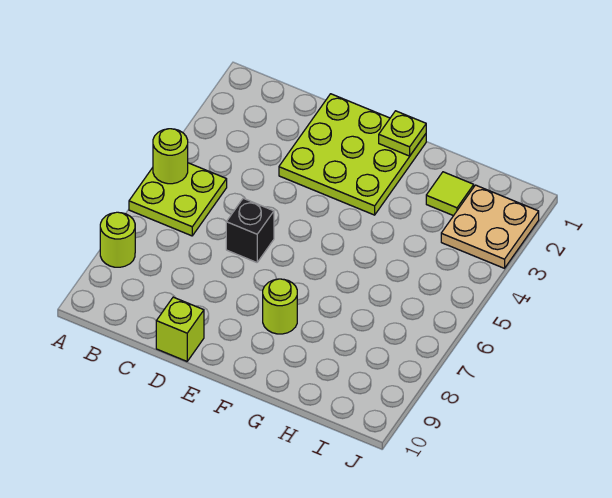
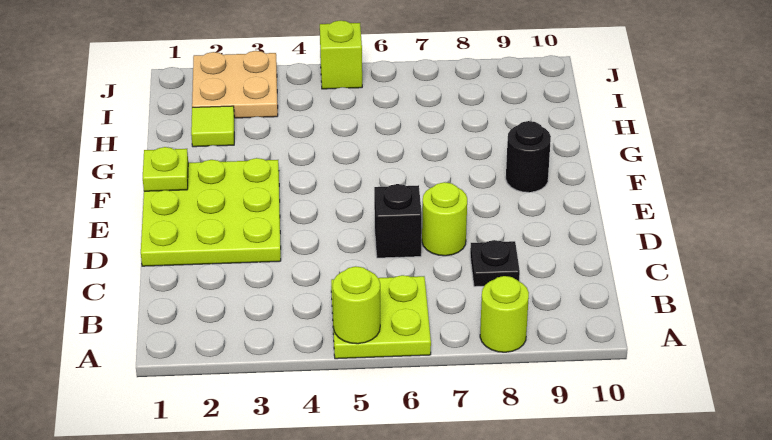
none -> black plate C8 level 1
lime brick D10 level 1 -> lime brick J5 level 1
lime round brick F8 level 1 -> lime round brick D7 level 1
none -> black round brick F9 level 1

